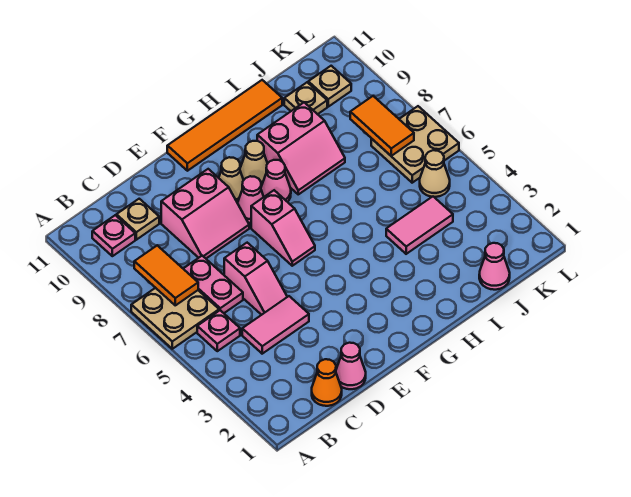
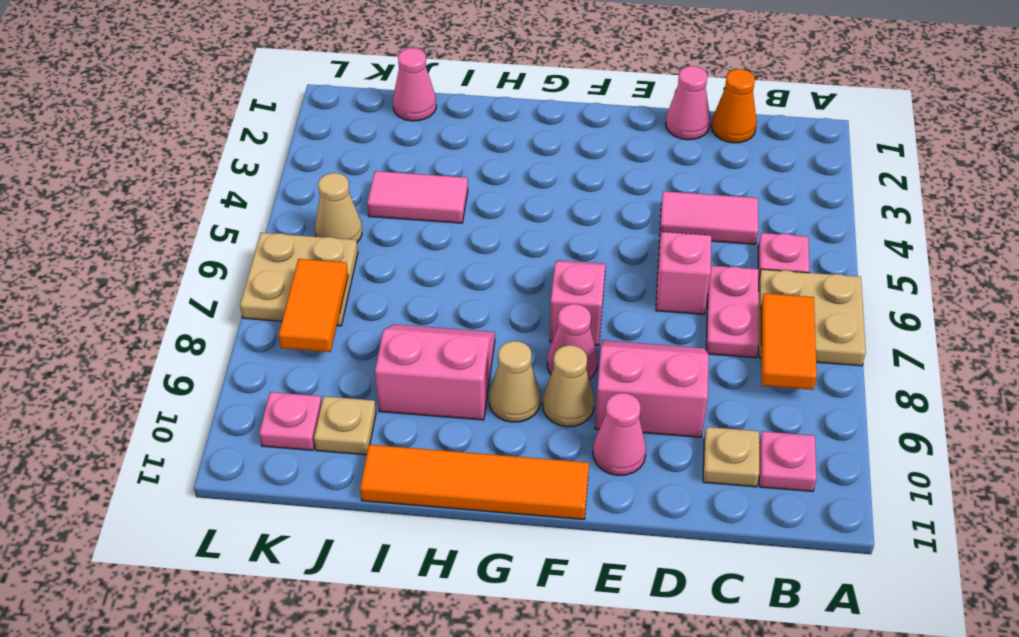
pink cone G8 level 1 -> pink cone E10 level 1
tan plate K10 level 1 -> pink plate K10 level 1

